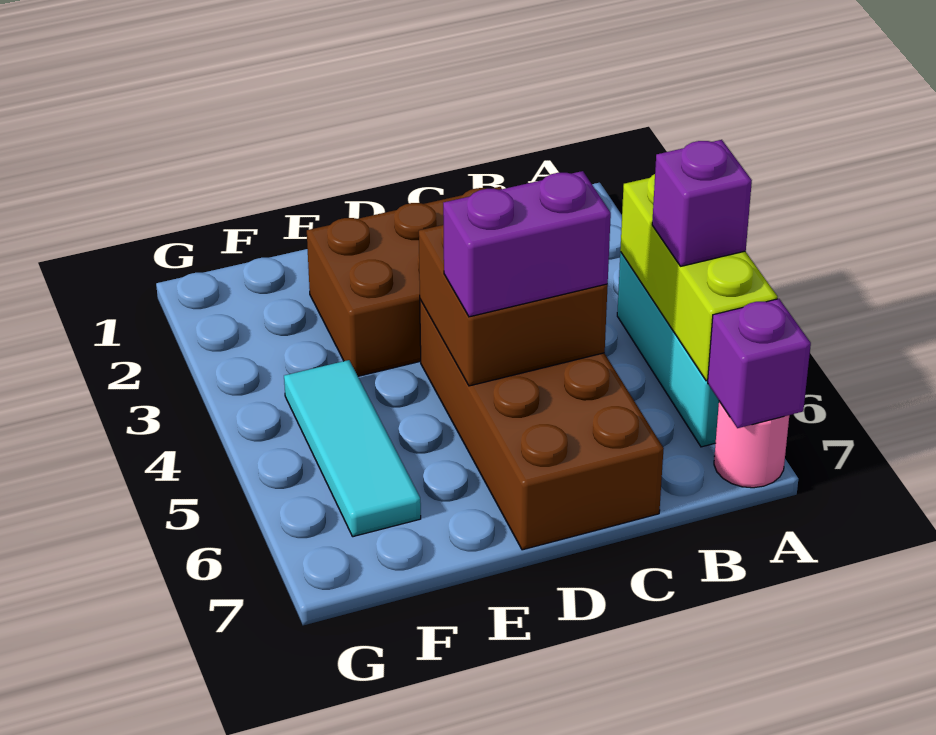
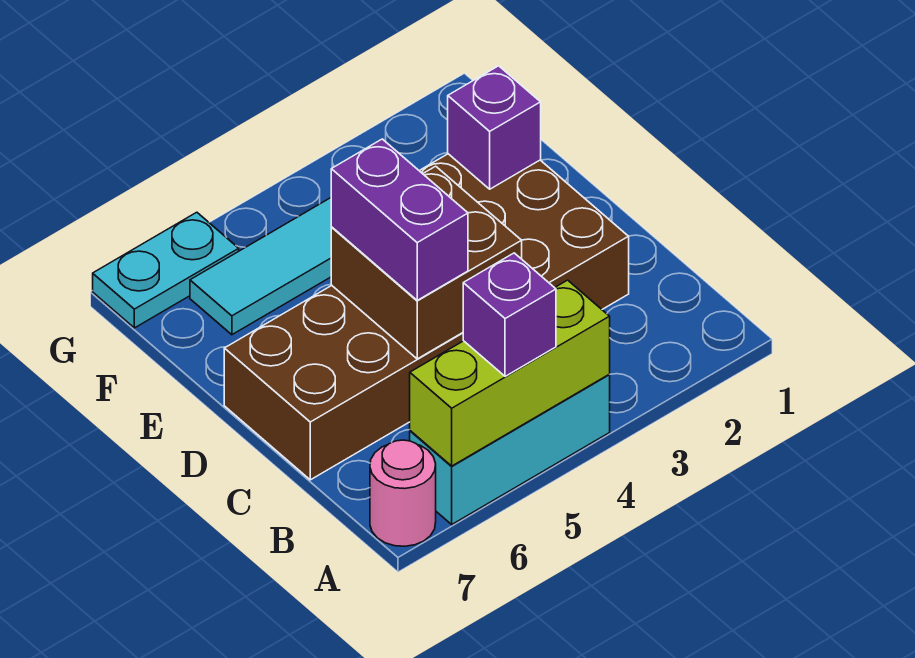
purple brick A7 level 2 -> purple brick E2 level 2
none -> cyan plate G6:G7 level 1

